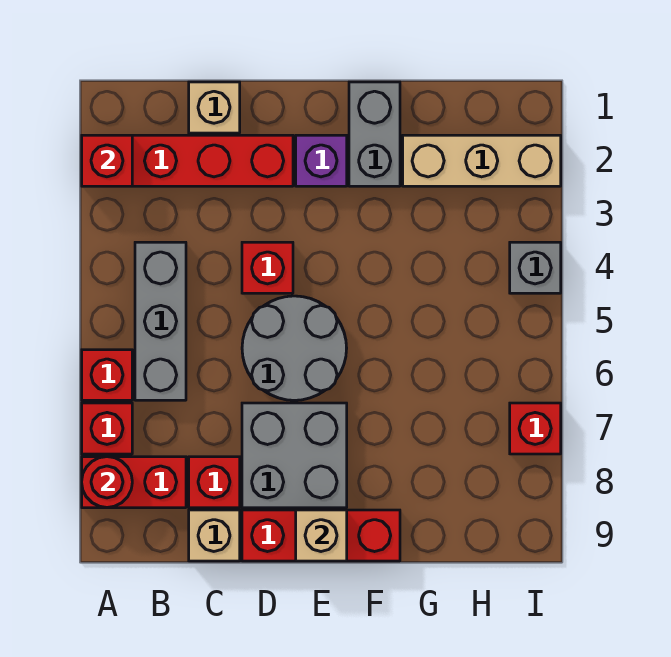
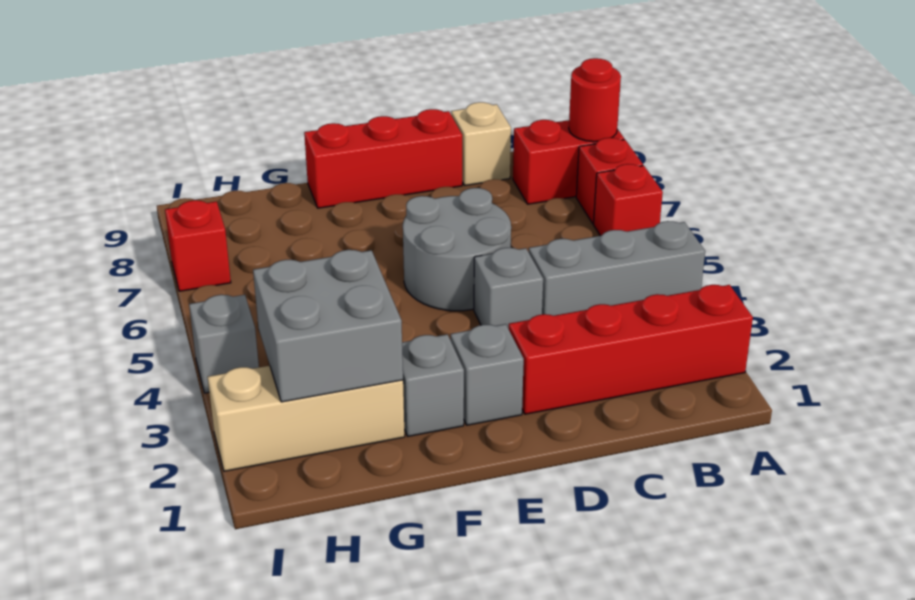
red brick A2 level 2 -> none
grey brick B4:B6 level 1 -> grey brick A4:C4 level 1
tan brick C1 level 1 -> none
red brick C8 level 1 -> none
red brick D4 level 1 -> grey brick D4 level 1
grey brick D7:E8 level 1 -> grey brick G2:H3 level 2
purple brick E2 level 1 -> grey brick E2 level 1
tan brick E9 level 2 -> none
grey brick F1:F2 level 1 -> grey brick F2 level 1

